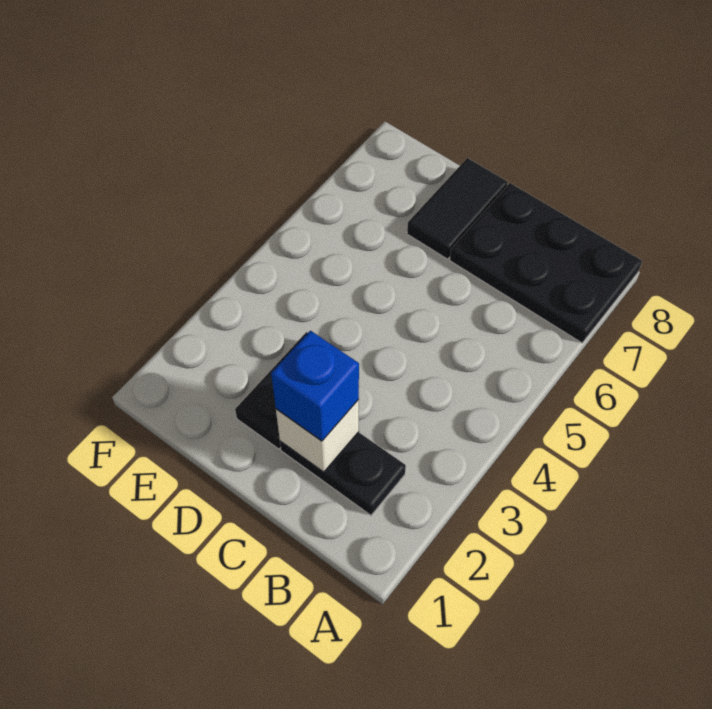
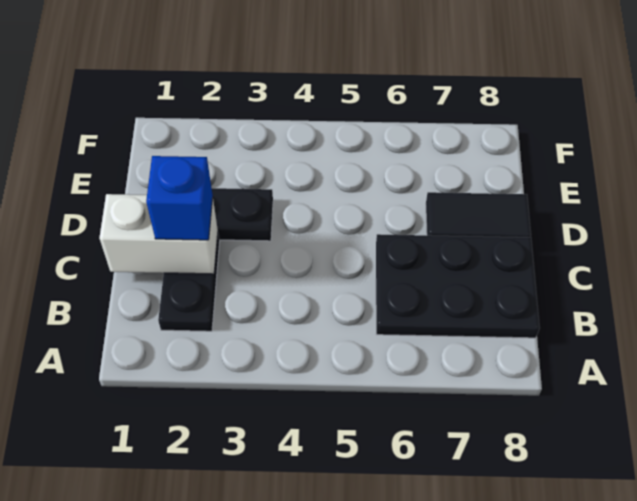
black plate A7:C8 level 1 -> black plate B6:C8 level 1
white brick C2 level 2 -> white brick C1:C2 level 2

